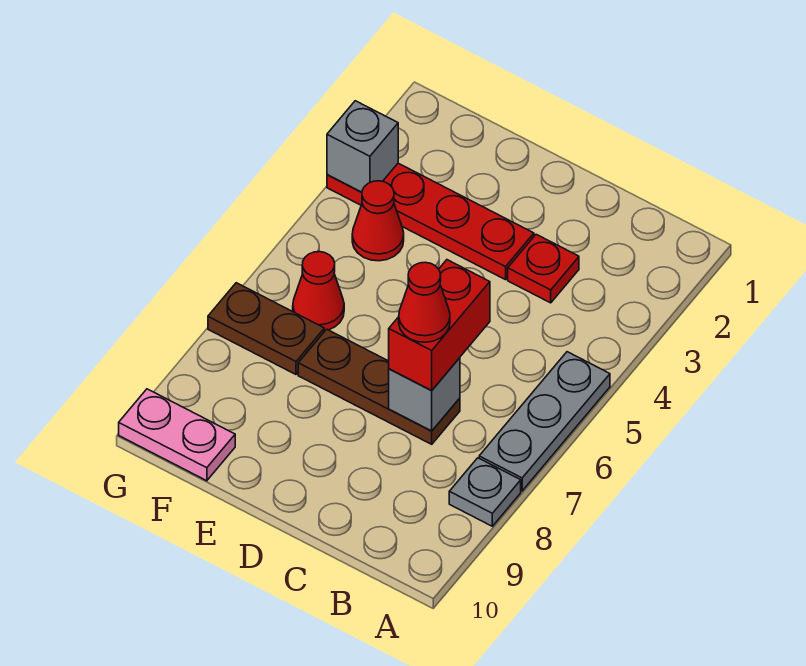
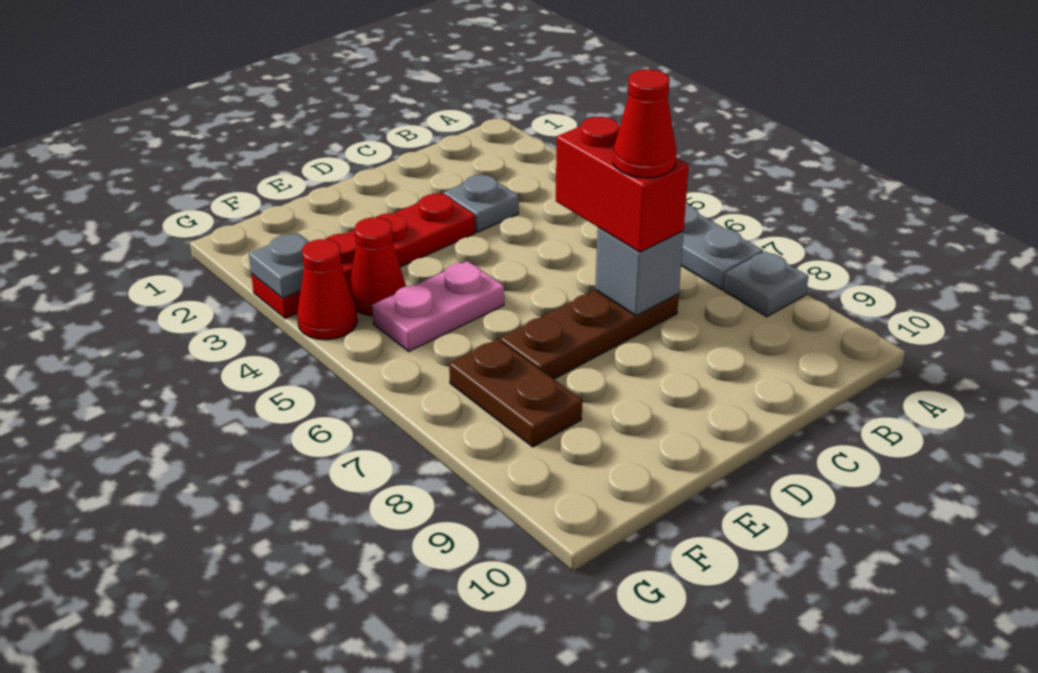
red plate C3 level 1 -> grey plate C3 level 1
red cone F6 level 1 -> red cone G4 level 1
brown plate F7:G7 level 1 -> brown plate F7:F8 level 1
pink plate F10:G10 level 1 -> pink plate E5:F5 level 1
grey brick G3 level 2 -> grey plate G3 level 2

